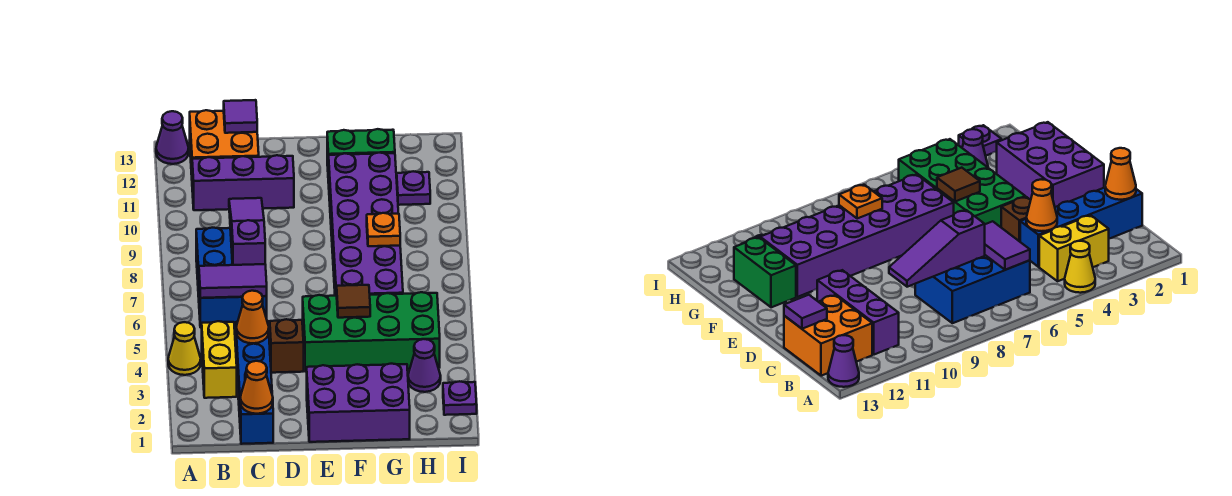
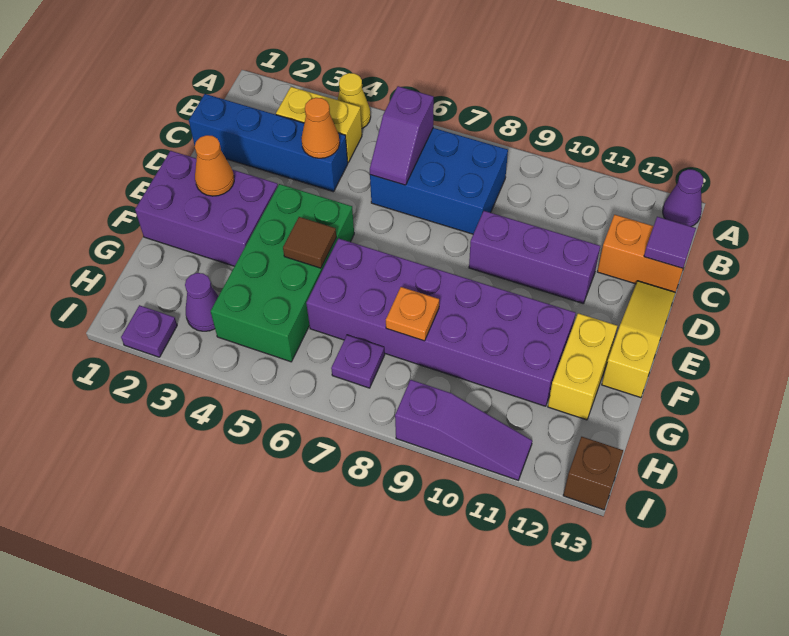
purple tile B6:C6 level 2 -> purple slope B6:C6 level 2 top B
purple brick B11:D11 level 1 -> purple brick D9:D11 level 1
orange brick B12:C13 level 1 -> orange brick C12:C13 level 1
orange cone C1 level 2 -> orange cone E2 level 2
purple slope C7:C9 level 2 top 7 -> purple slope I9:I11 level 1 top 9
brown brick D4 level 1 -> brown brick I13 level 1
none -> yellow slope D13:F13 level 1 top F
purple brick E1:G2 level 1 -> purple brick E1:F3 level 1
green brick F12:G12 level 1 -> yellow brick F12:G12 level 1
purple plate H11 level 1 -> purple plate H7 level 1

